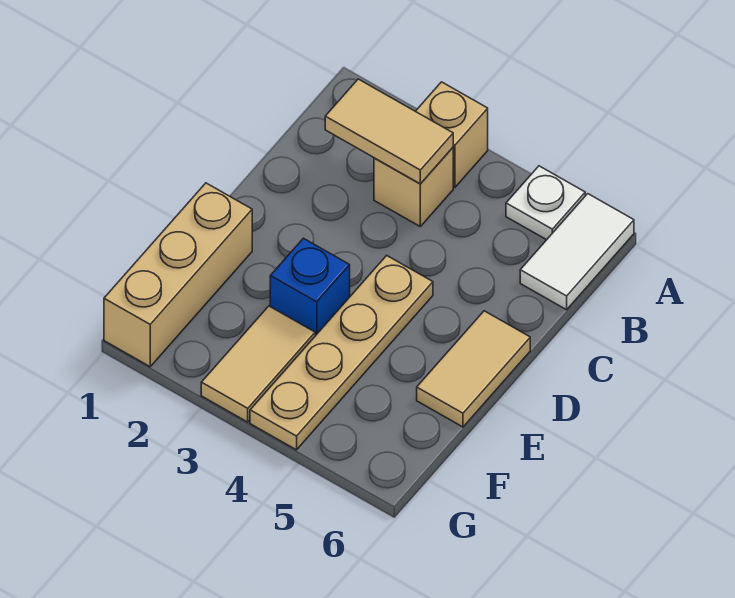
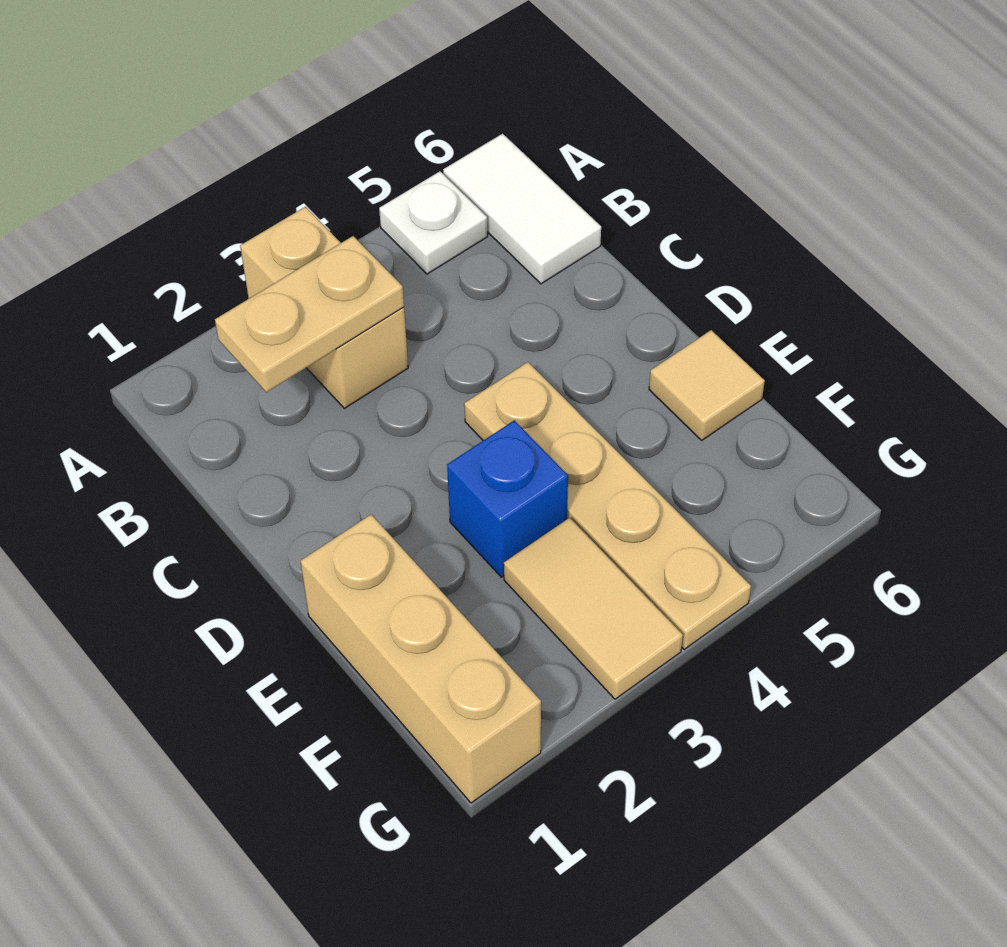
tan tile B2:B3 level 2 -> tan plate B2:B3 level 2
tan tile D6:E6 level 1 -> tan tile E6 level 1

